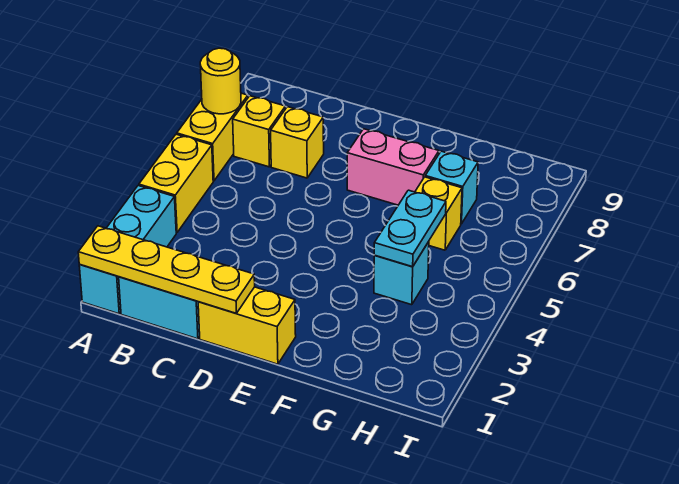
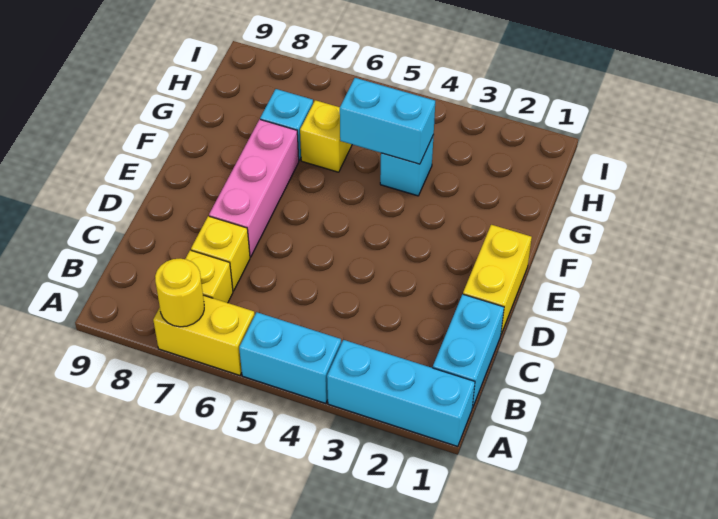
yellow plate A1:D1 level 2 -> none
yellow brick A4:A5 level 1 -> cyan brick A4:A5 level 1
pink brick E7:F7 level 1 -> pink brick D7:F7 level 1
cyan plate G4:G5 level 2 -> cyan brick G4:G5 level 2

